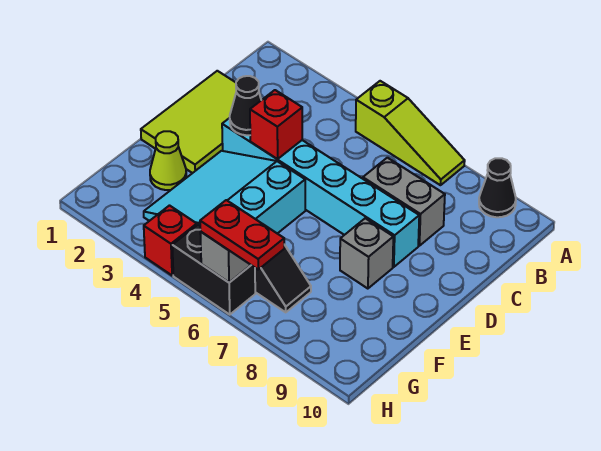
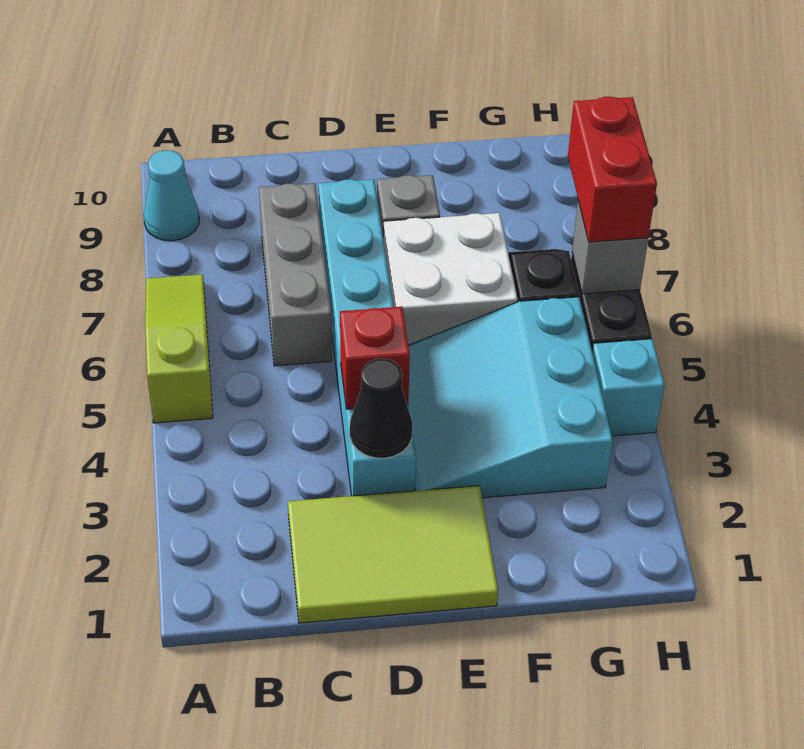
black cone A9 level 1 -> cyan cone A9 level 1
grey brick C7:C8 level 1 -> grey brick C6:C8 level 1
cyan slope E3:G5 level 1 top 5 -> cyan slope E3:G5 level 1 top G
none -> white brick E6:F7 level 1
lime cone F2 level 1 -> none
red brick H4 level 1 -> cyan brick H4 level 1
red plate H6:H7 level 3 -> red brick H6:H7 level 3

